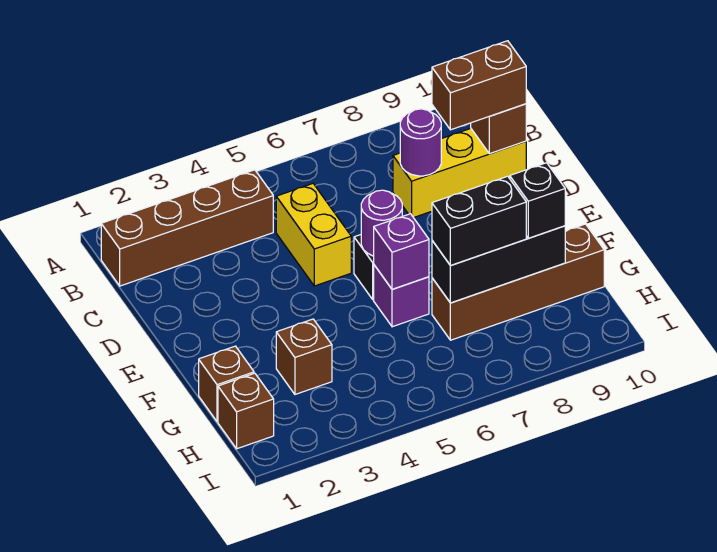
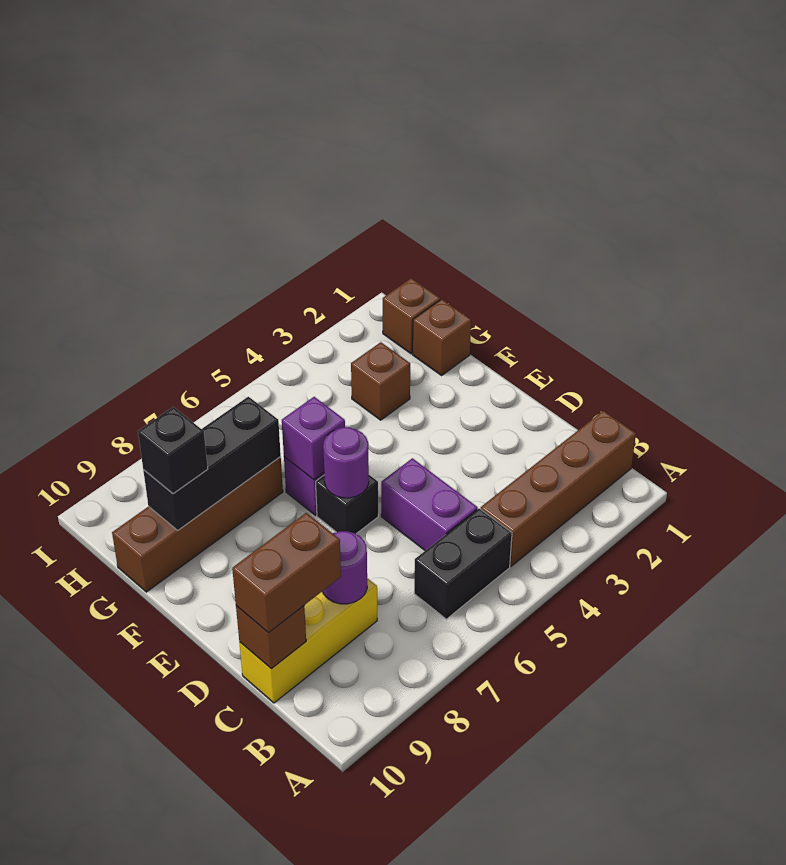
yellow brick C5:D5 level 1 -> purple brick C5:D5 level 1
black brick G7:G8 level 3 -> black brick B5:B6 level 1

